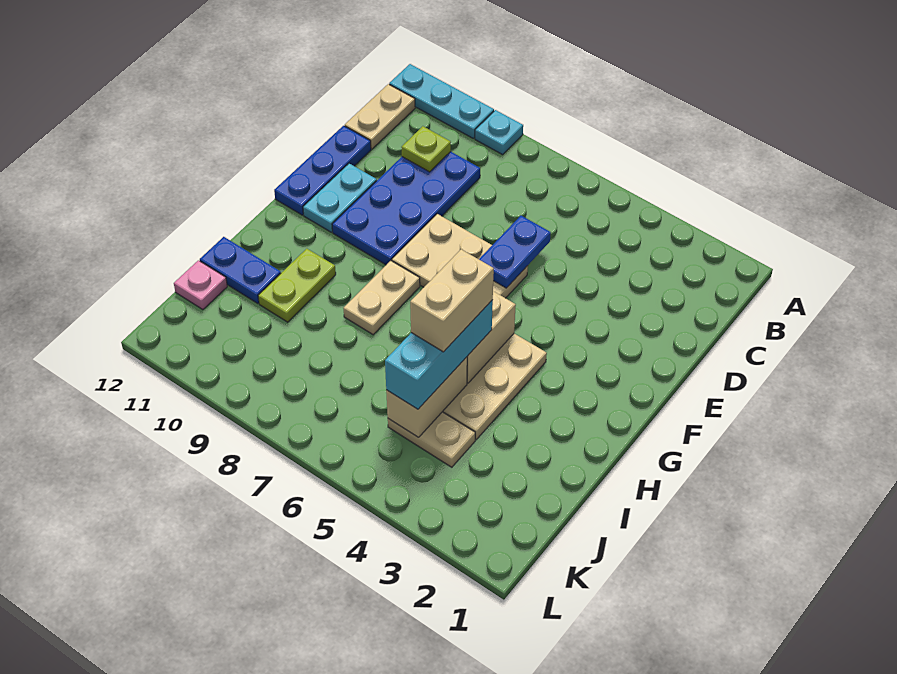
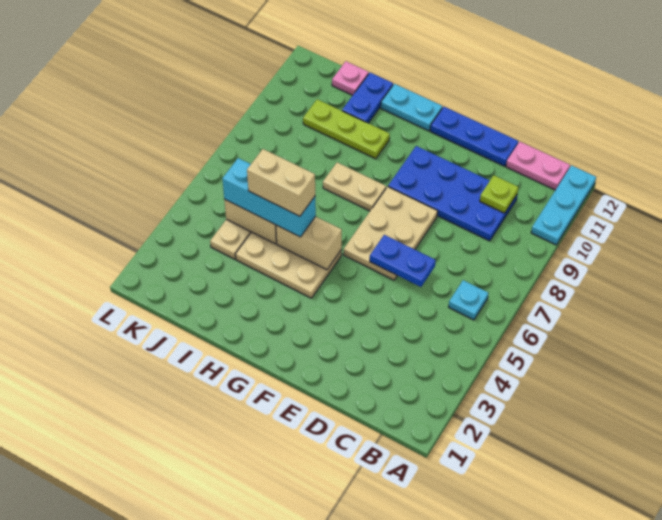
cyan plate A9 level 1 -> cyan plate B6 level 1
tan plate B12:C12 level 1 -> pink plate B12:C12 level 1
cyan plate E11:F11 level 1 -> cyan plate G12:H12 level 1
lime plate H10:I10 level 1 -> lime plate H10:J10 level 1

